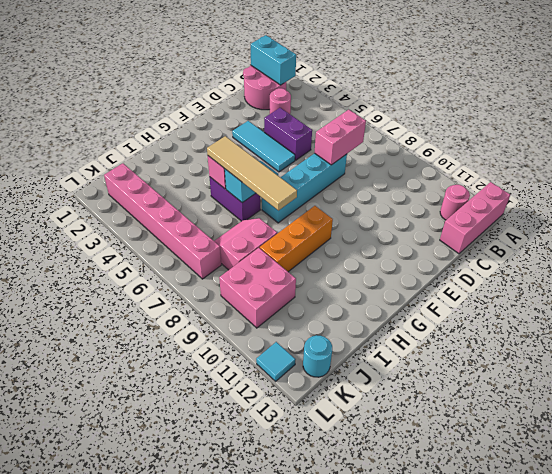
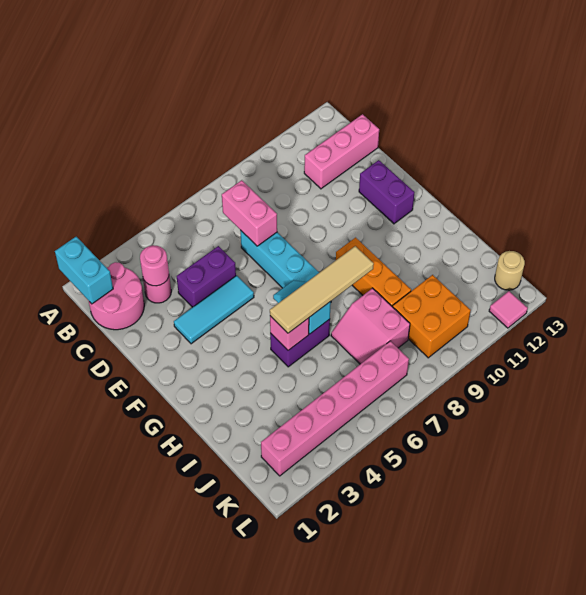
pink brick A13:C13 level 1 -> pink brick C11:C13 level 1
cyan brick B1:B2 level 2 -> cyan brick A1:B1 level 2
pink round brick B12 level 1 -> pink round brick C3 level 2
none -> purple brick E12:F12 level 1
pink brick J9:K10 level 1 -> orange brick J9:K10 level 1
cyan round brick K13 level 1 -> tan round brick K13 level 1
cyan tile L12 level 1 -> pink tile L12 level 1

